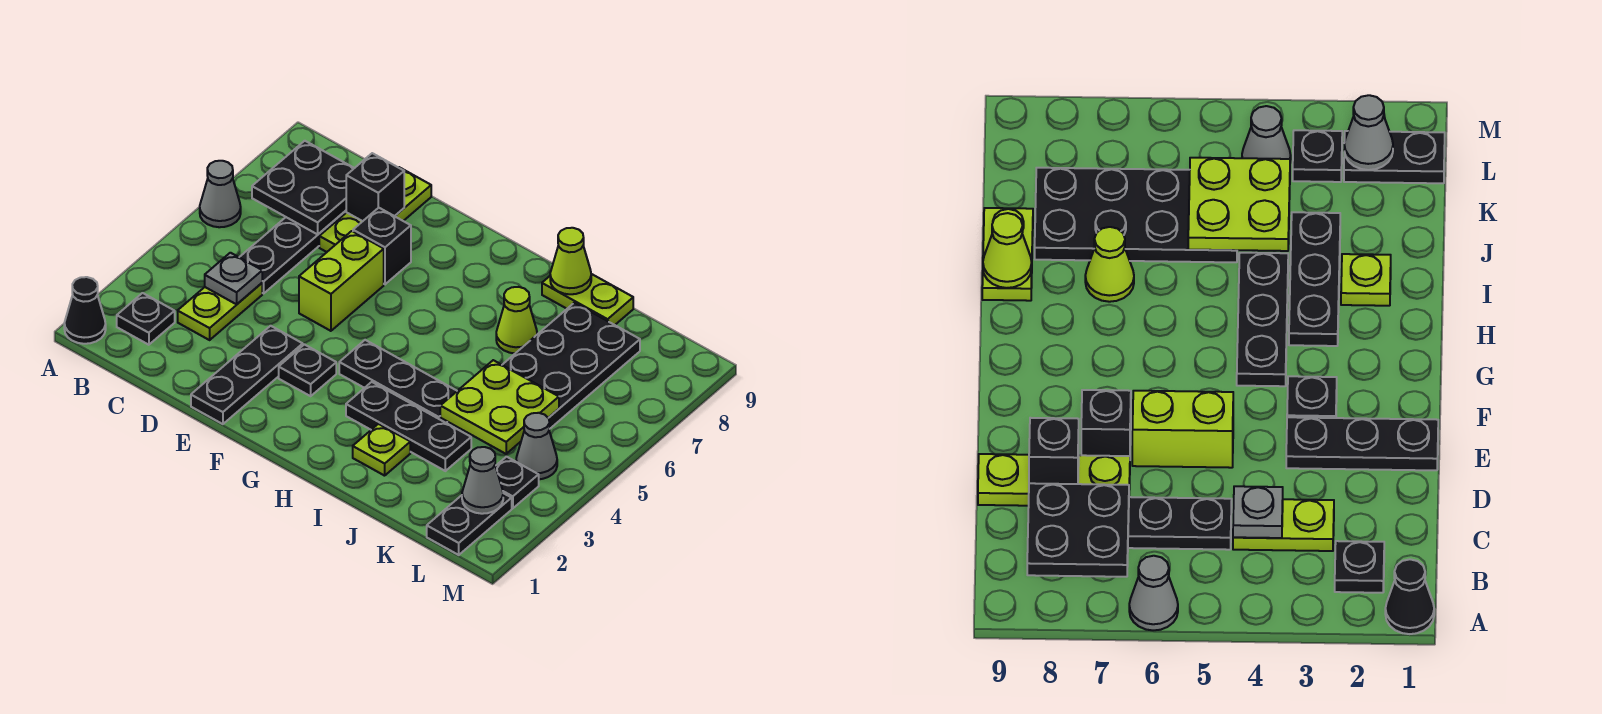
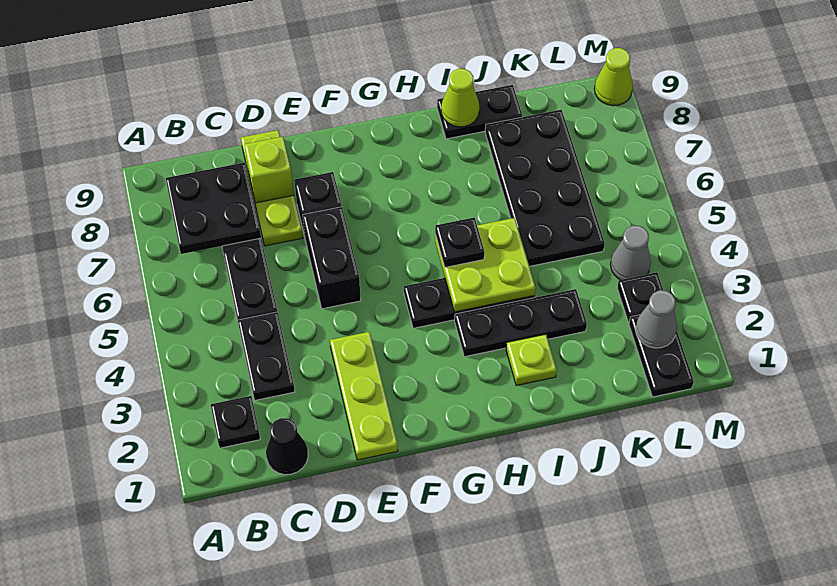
black cone A1 level 1 -> black cone C1 level 1
grey cone A6 level 1 -> none
lime plate C3:C4 level 1 -> black plate C3:C4 level 1
grey plate C4 level 2 -> none
black brick D8 level 2 -> lime brick D8 level 2
black plate E1:E3 level 1 -> lime plate E1:E3 level 1
lime brick E5:E6 level 1 -> black brick E5:E6 level 1
black plate F3 level 1 -> black plate H5 level 3
lime cone I7 level 1 -> lime cone M9 level 1
lime plate I9:J9 level 1 -> black plate I9:J9 level 1
lime plate J4:K5 level 2 -> lime plate H4:I5 level 2

